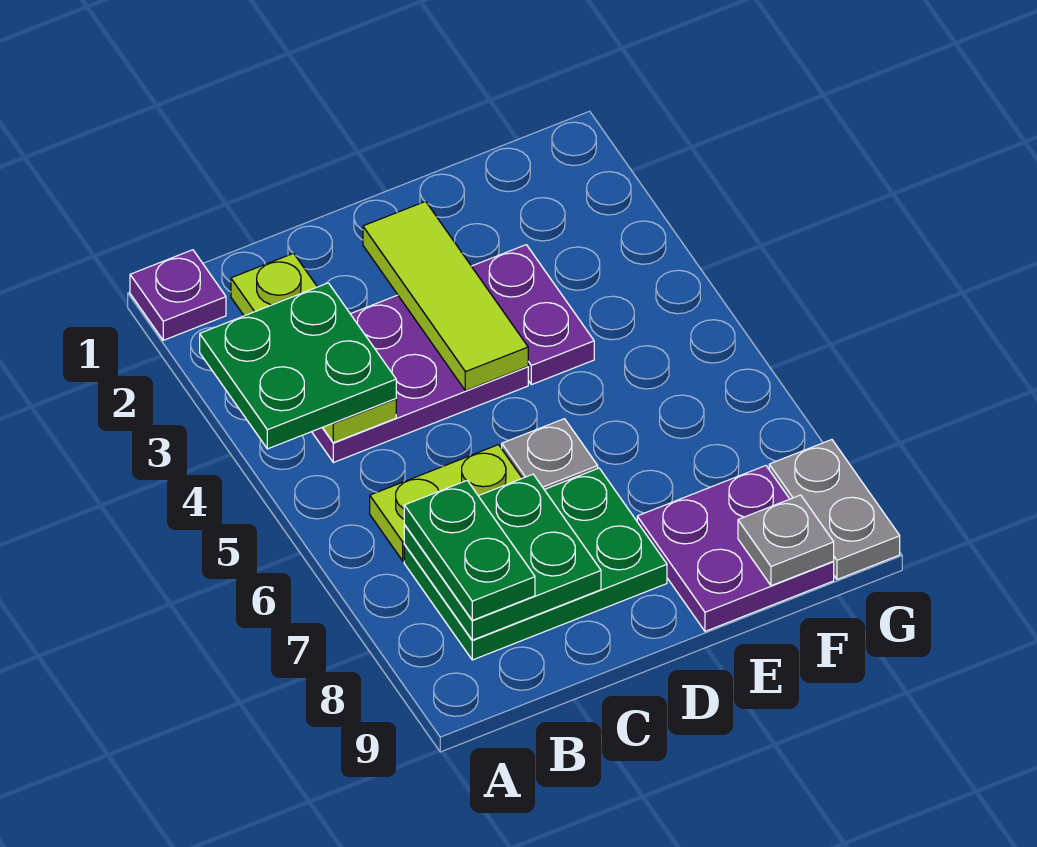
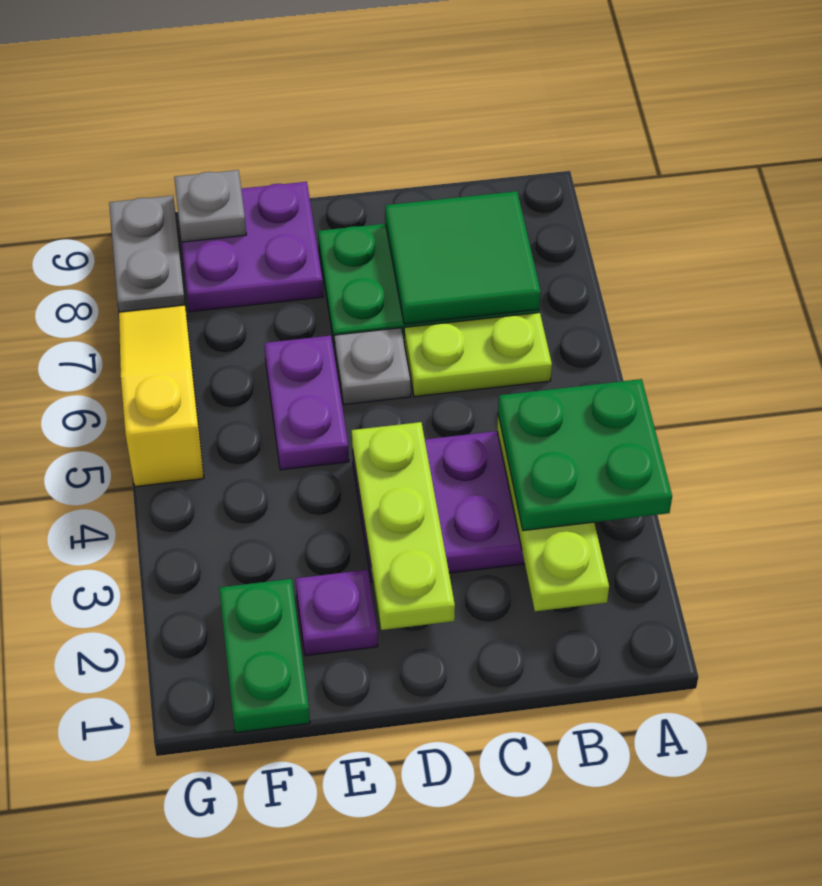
purple plate A1 level 1 -> purple plate E2 level 1
green plate B7:C8 level 2 -> green tile B7:C8 level 2
green plate B7:B8 level 3 -> green plate F1:F2 level 1
lime tile D2:D4 level 2 -> lime plate D2:D4 level 2
purple plate E3:E4 level 1 -> purple plate E5:E6 level 1
none -> yellow slope G5:G7 level 1 top 5

